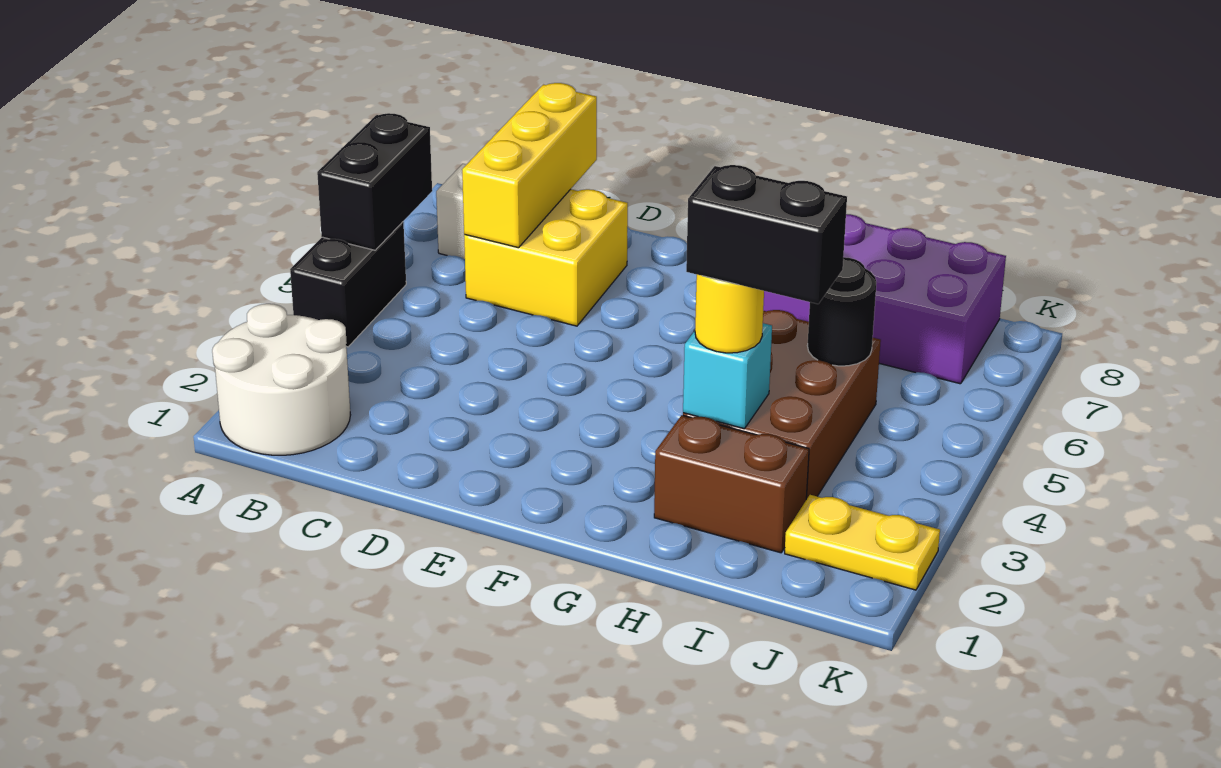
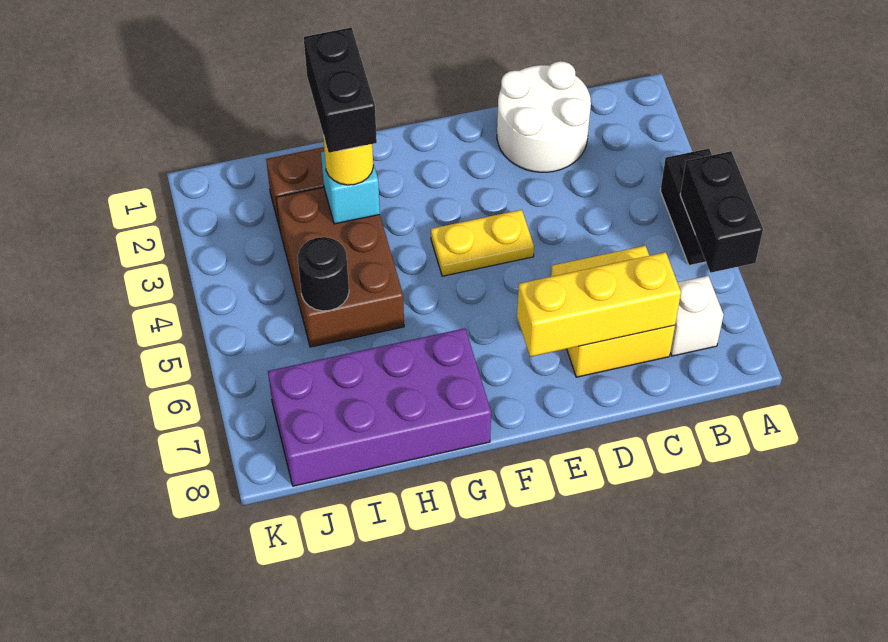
white round brick A1:B2 level 1 -> white round brick C1:D2 level 1
yellow brick C6:C8 level 2 -> yellow brick C7:E7 level 2
black brick H3:I3 level 4 -> black brick H2:H3 level 4
yellow plate J2:K2 level 1 -> yellow plate E4:F4 level 1

